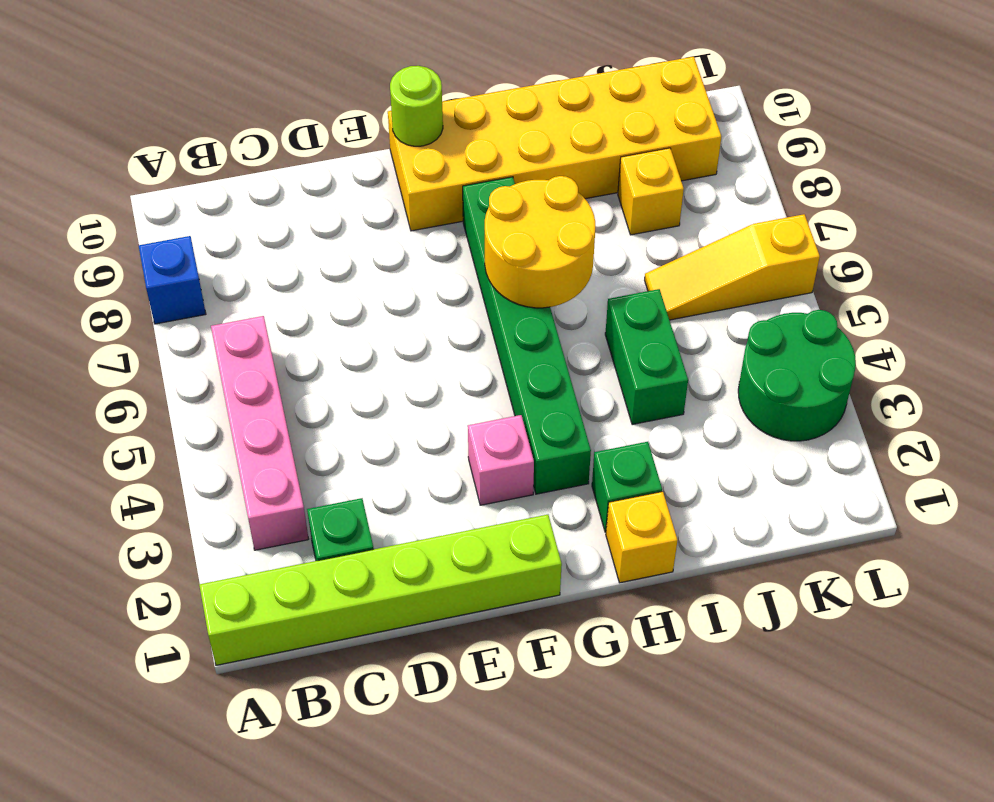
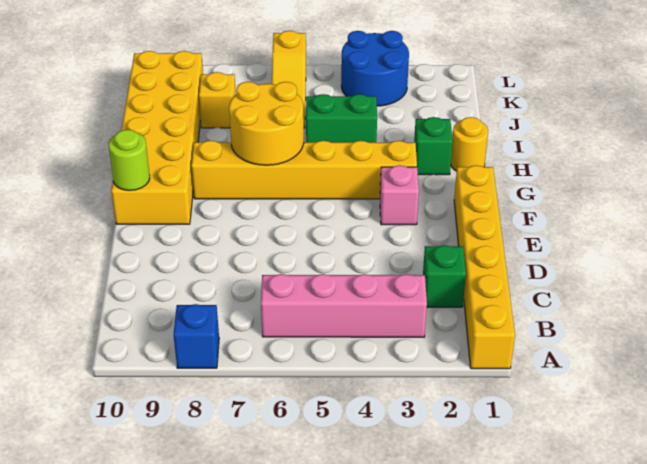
lime brick A1:F1 level 1 -> yellow brick A1:F1 level 1
green brick G3:G8 level 1 -> yellow brick G3:G8 level 1
yellow brick H1 level 1 -> yellow round brick H1 level 1
green round brick K3:L4 level 1 -> blue round brick K3:L4 level 1

